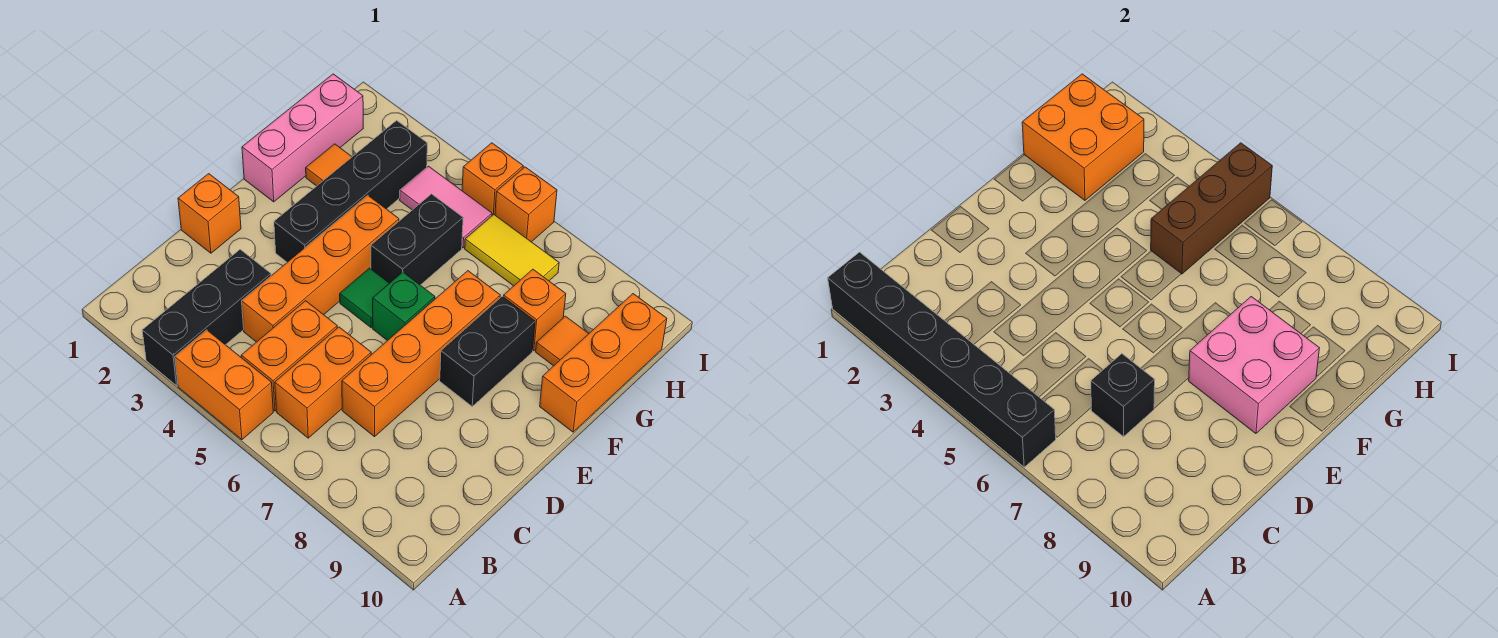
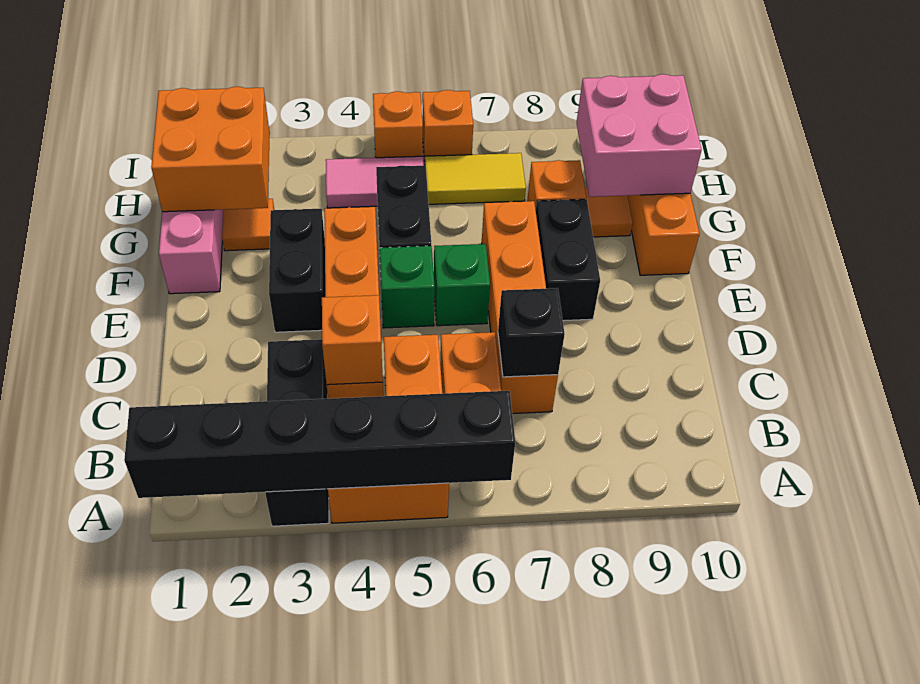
orange brick D1 level 1 -> orange brick C4 level 2
black brick E3:H3 level 1 -> black brick E3:F3 level 1
green tile E5 level 1 -> green brick E5 level 1
pink brick E8:F9 level 2 -> pink brick G9:H10 level 2
brown brick G5:I5 level 2 -> none

